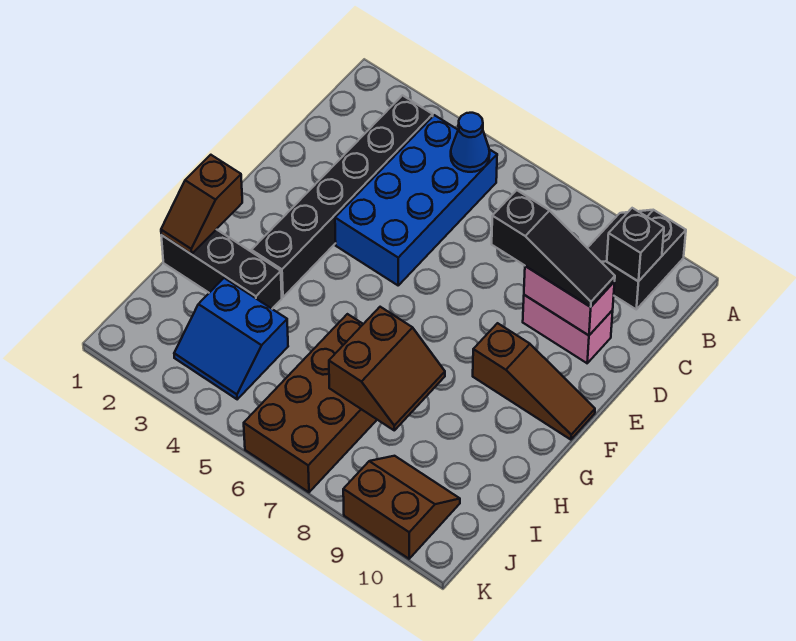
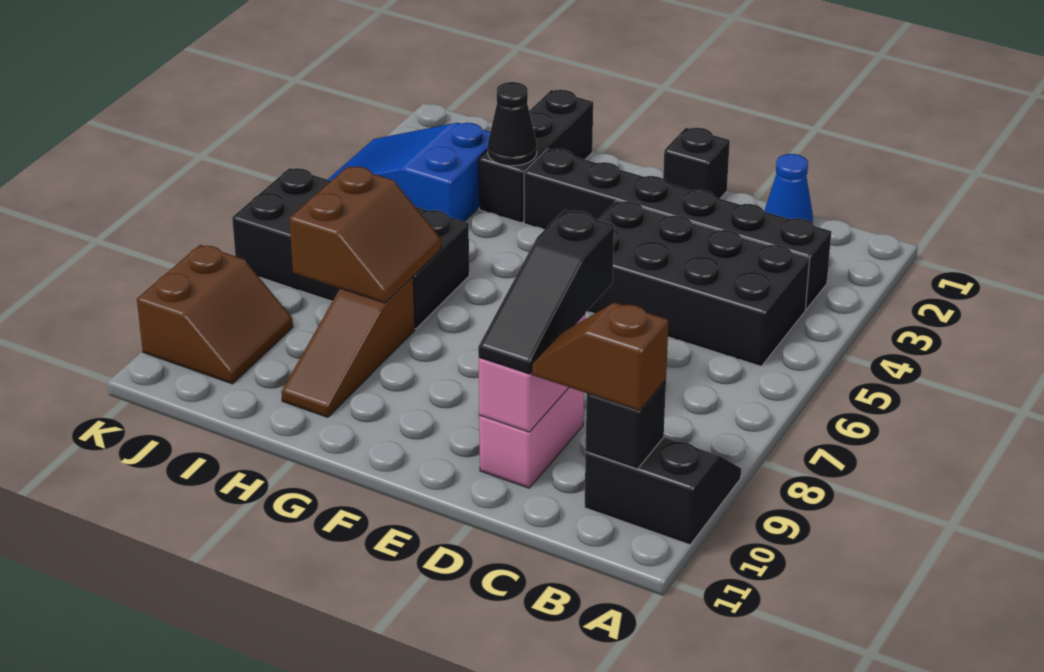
blue brick B4:E5 level 1 -> black brick B4:E5 level 1
blue cone B5 level 2 -> blue cone C1 level 1
none -> black brick E1 level 1
brown slope F9:F11 level 1 top 9 -> brown slope H8:H10 level 1 top 8
brown slope G1:H1 level 2 top G -> brown slope B10:C10 level 3 top B
none -> black cone H3 level 2
brown brick H6:K7 level 1 -> black brick H6:K7 level 1
brown slope H7:I8 level 2 top 7 -> brown slope H7:I8 level 2 top I
blue slope I3:J4 level 1 top I -> blue slope I3:K4 level 1 top I

